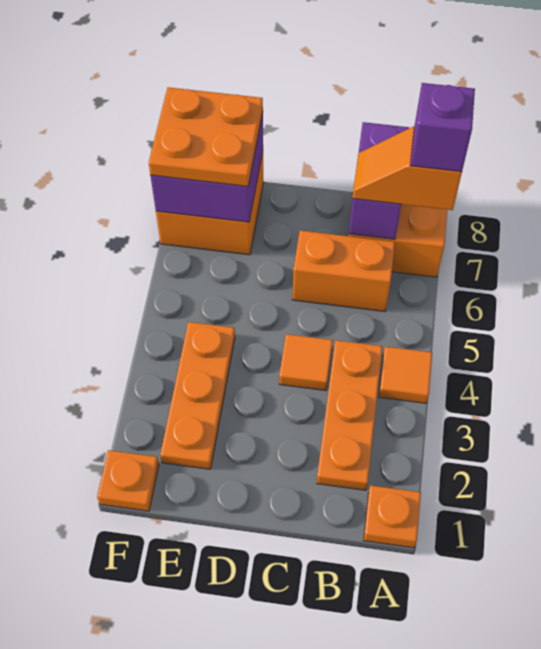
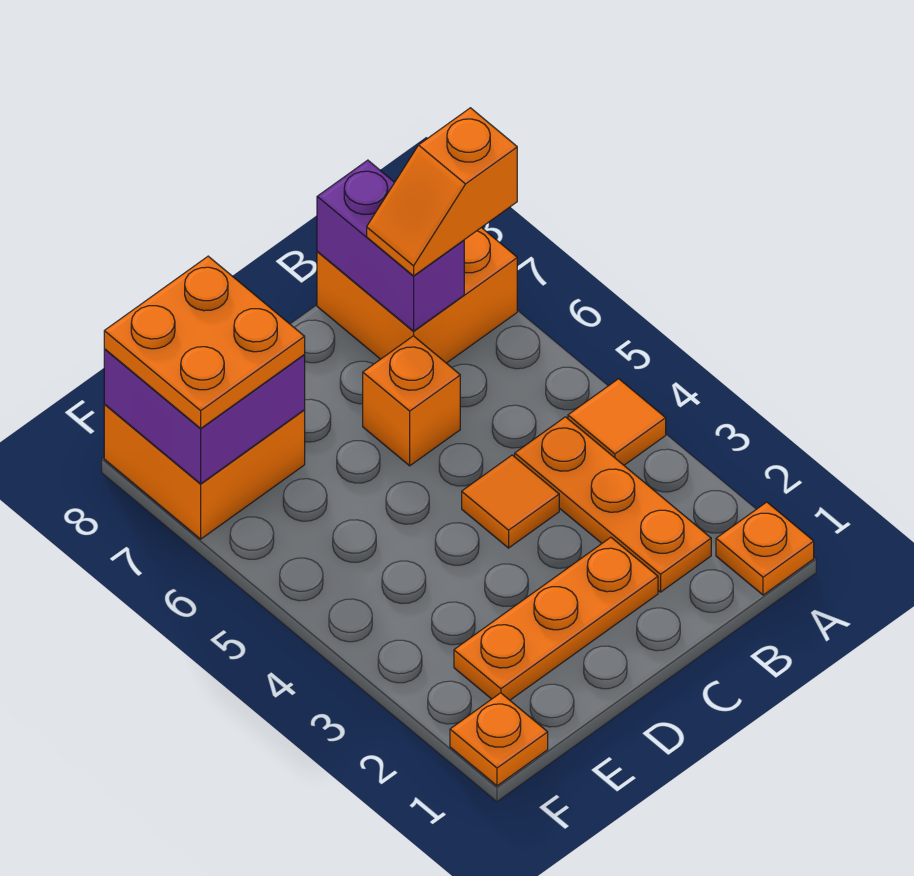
purple brick A7 level 4 -> none
orange brick B6:C6 level 1 -> orange brick C6 level 1
orange plate E2:E4 level 1 -> orange plate C2:E2 level 1

